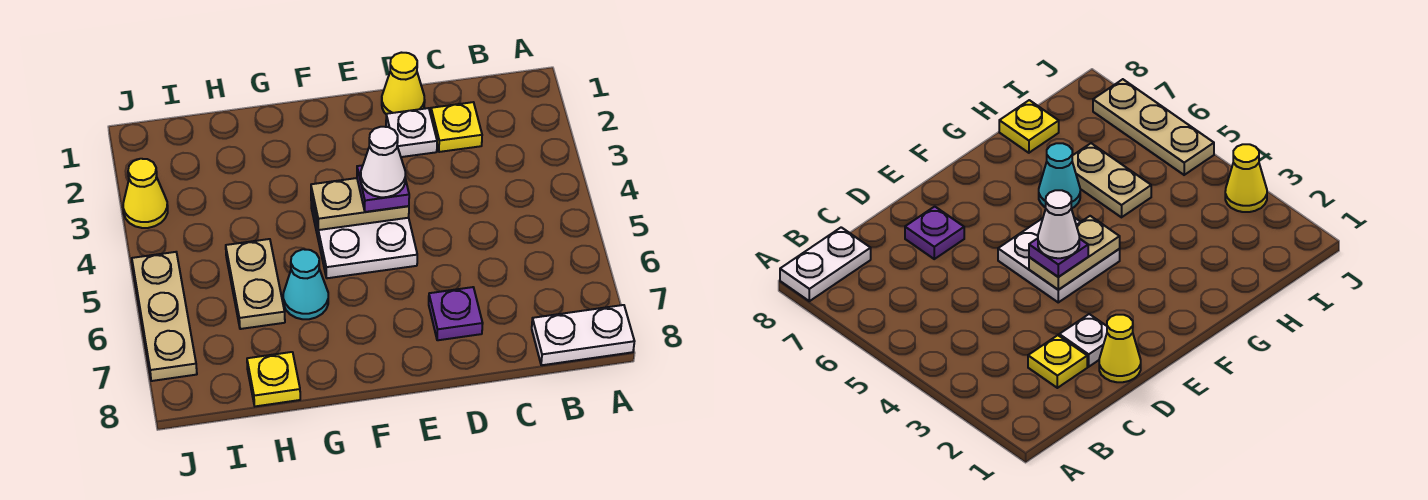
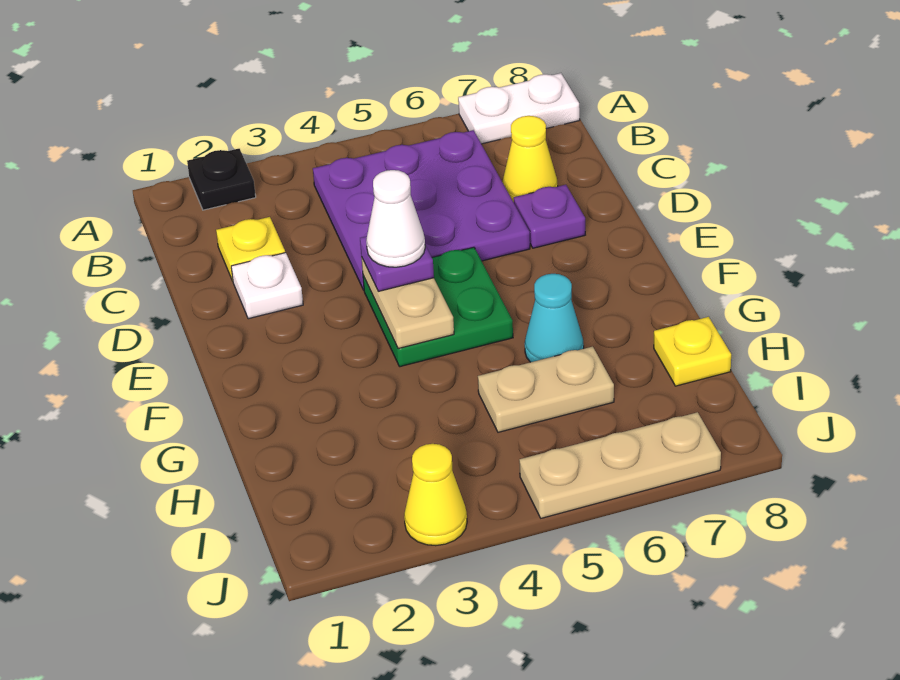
none -> black plate A2 level 1
white plate A8:B8 level 1 -> white plate A7:A8 level 1
none -> purple plate B4:D6 level 1
yellow cone D1 level 1 -> yellow cone C7 level 1
white plate E4:F5 level 1 -> green plate E4:F5 level 1

